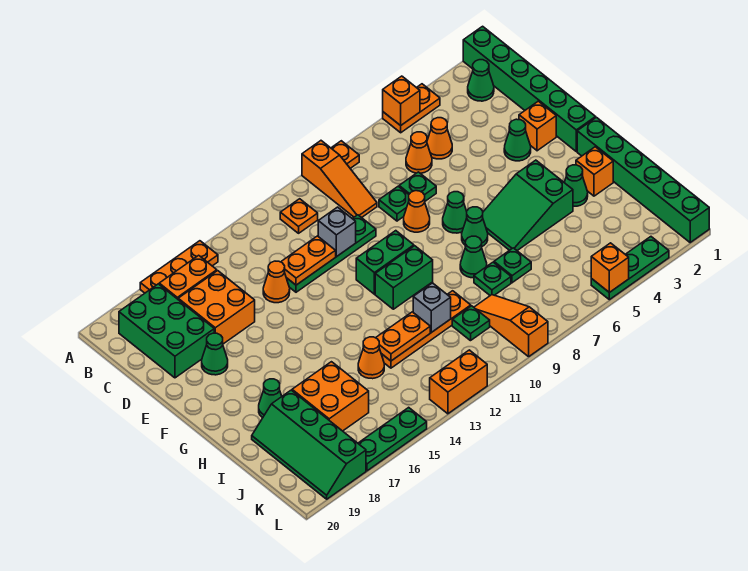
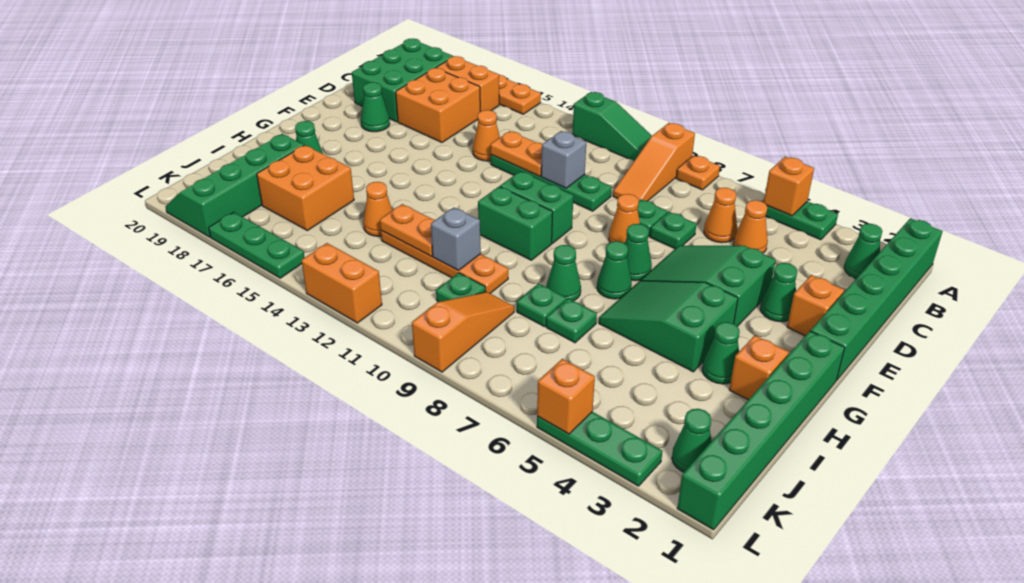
orange plate A4:A5 level 1 -> green plate A4:A5 level 1
none -> green slope A10:A12 level 1 top 12
orange plate B11 level 1 -> none
none -> green slope E4:F6 level 1 top 4
none -> green cone K2 level 1

